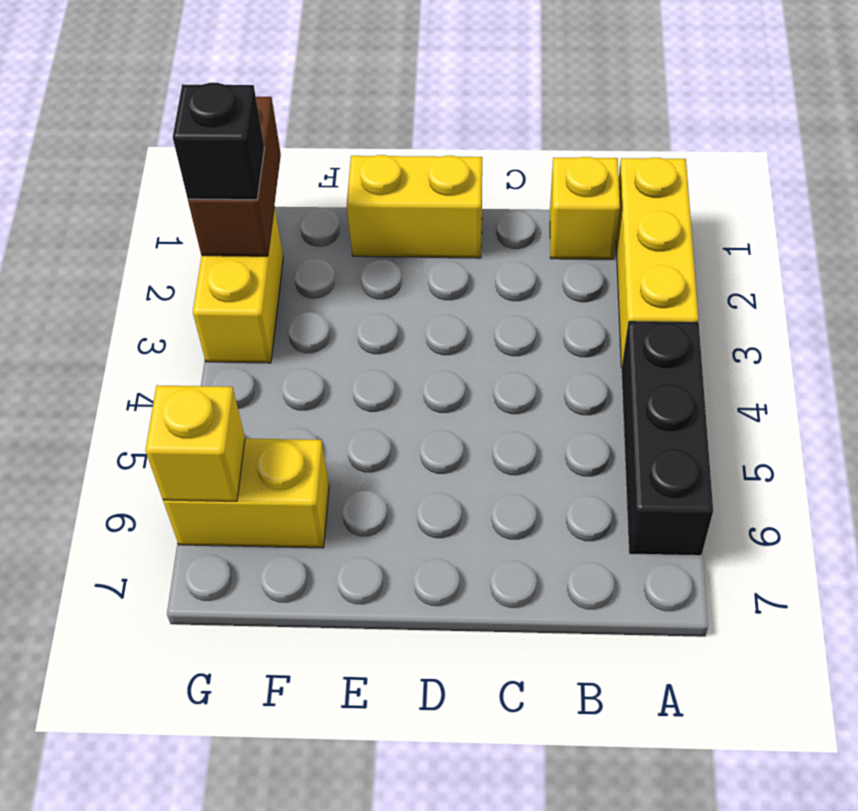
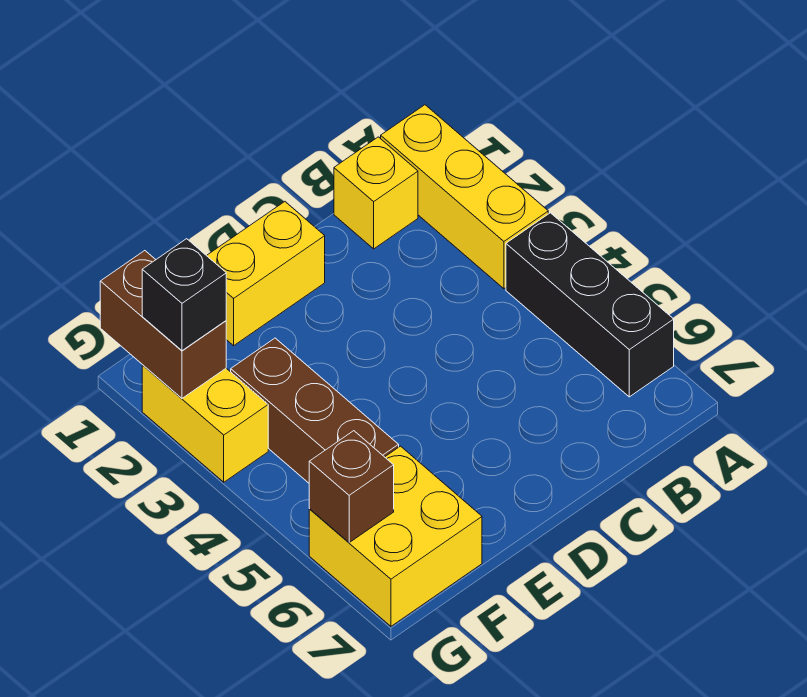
none -> brown brick F3:F5 level 1
yellow brick F6:G6 level 1 -> yellow brick F6:G7 level 1
yellow brick G6 level 2 -> brown brick G6 level 2

